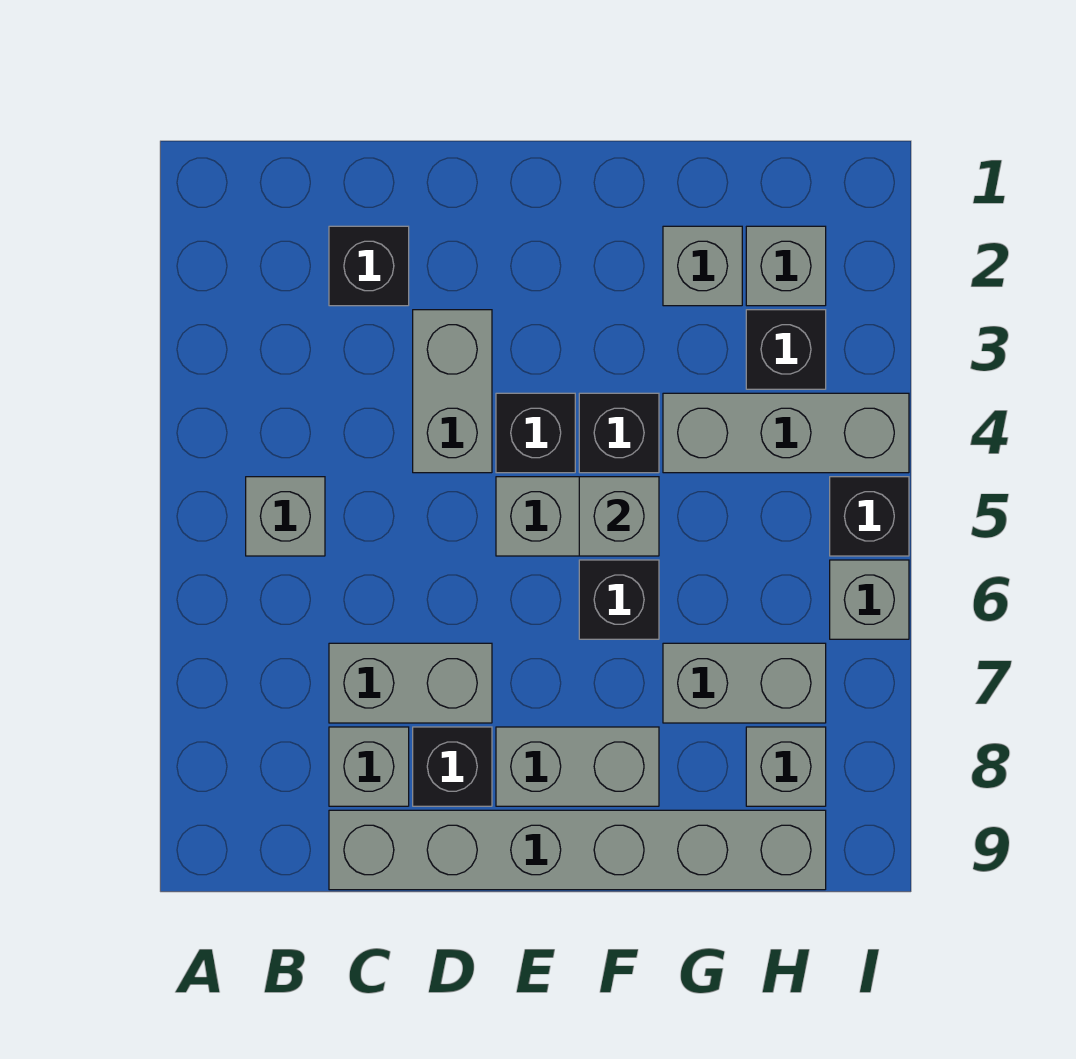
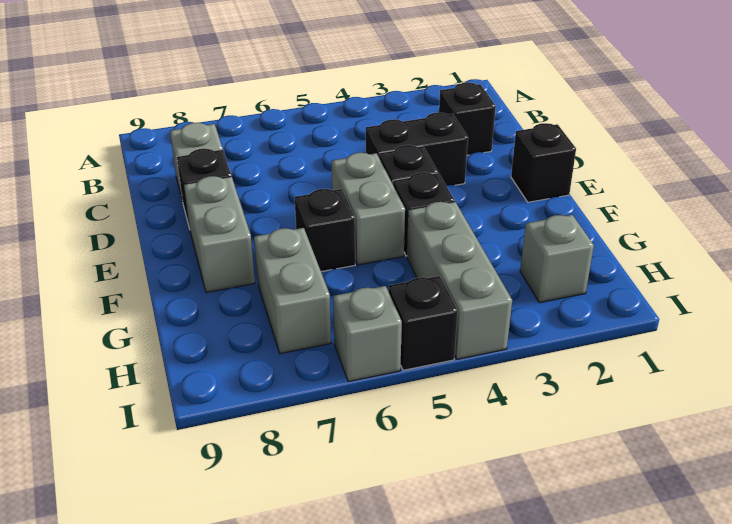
grey brick B5 level 1 -> none
grey brick C7:D7 level 1 -> none
grey brick C9:H9 level 1 -> none
grey brick D3:D4 level 1 -> black brick D3:D4 level 1
grey brick F5 level 2 -> none
grey brick G2 level 1 -> none
black brick H3 level 1 -> black brick E1 level 1
grey brick H8 level 1 -> none

